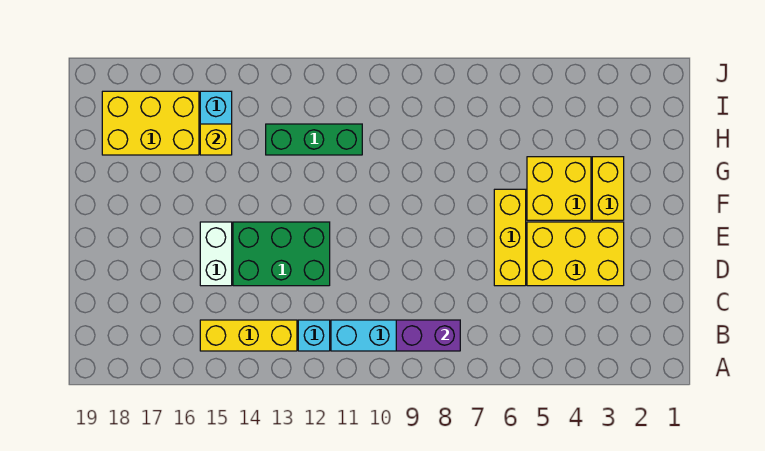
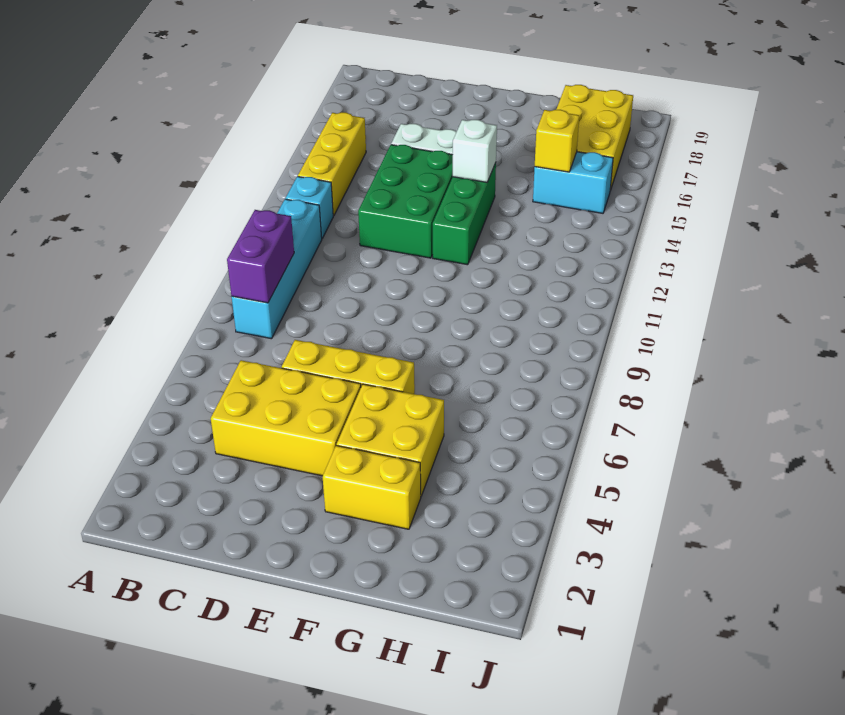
yellow brick D3:E5 level 1 -> yellow brick C4:E5 level 1
none -> white brick F14 level 2
green brick H11:H13 level 1 -> green brick F12:F14 level 1

